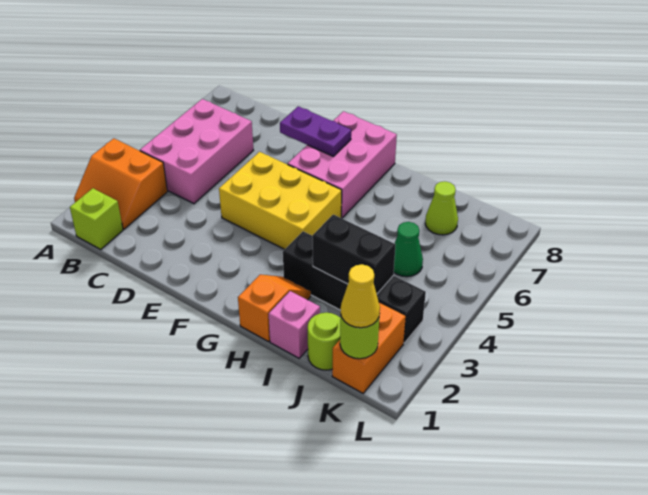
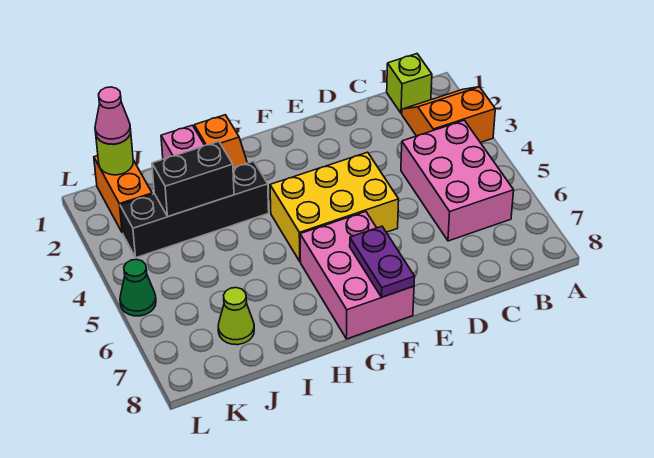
purple plate E7:F7 level 2 -> purple plate F7:F8 level 2
lime round brick J1 level 1 -> none
green cone J5 level 1 -> green cone L5 level 1
yellow cone K1 level 3 -> pink cone K1 level 3

